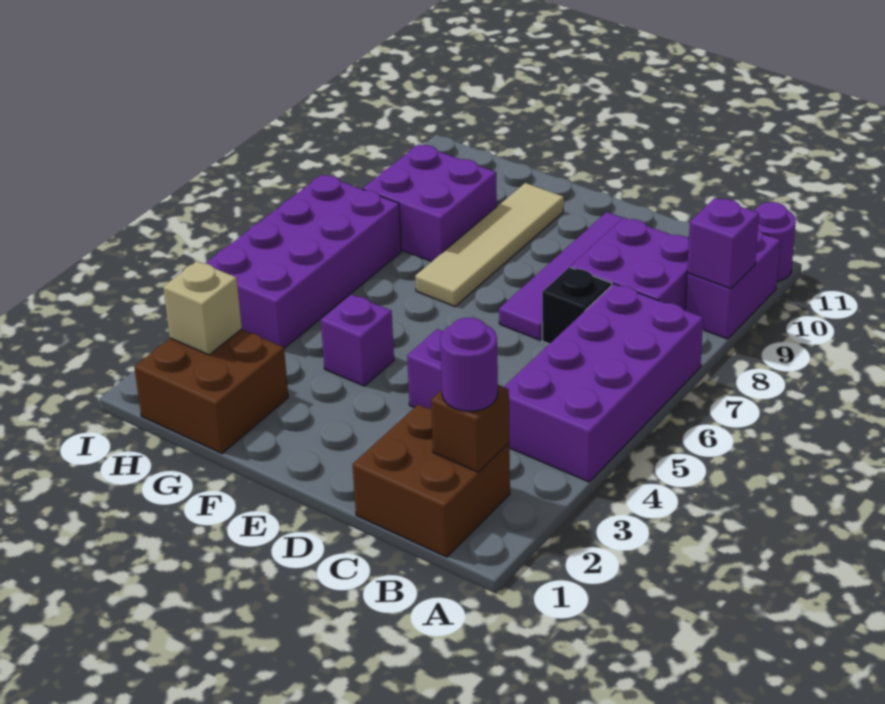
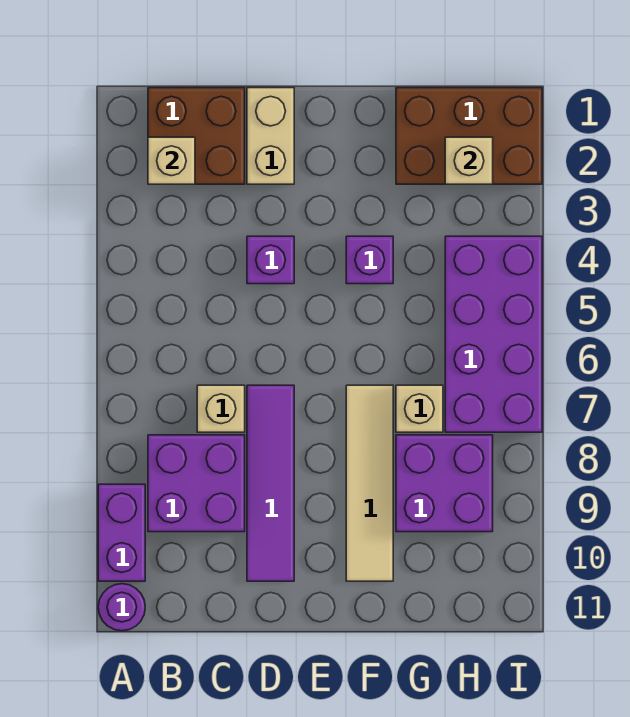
purple brick A4:B7 level 1 -> none
purple brick A9 level 2 -> none
brown brick B2 level 2 -> tan brick B2 level 2
purple round brick B2 level 3 -> none
black brick C7 level 1 -> tan brick C7 level 1
none -> tan brick D1:D2 level 1
brown brick G1:H2 level 1 -> brown brick G1:I2 level 1
none -> tan brick G7 level 1

